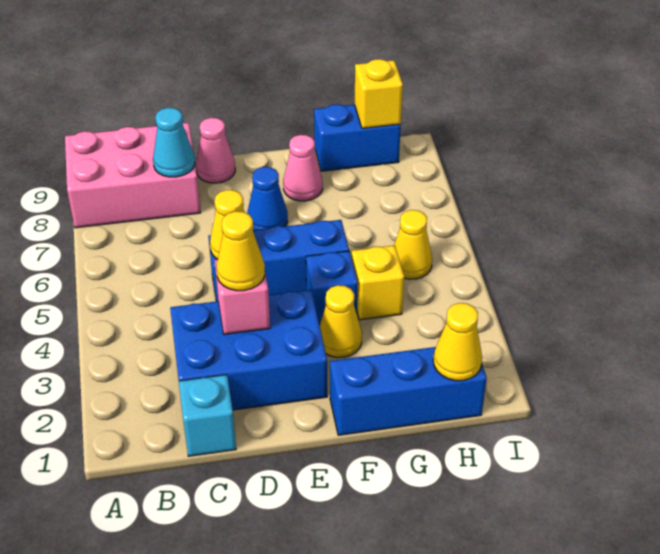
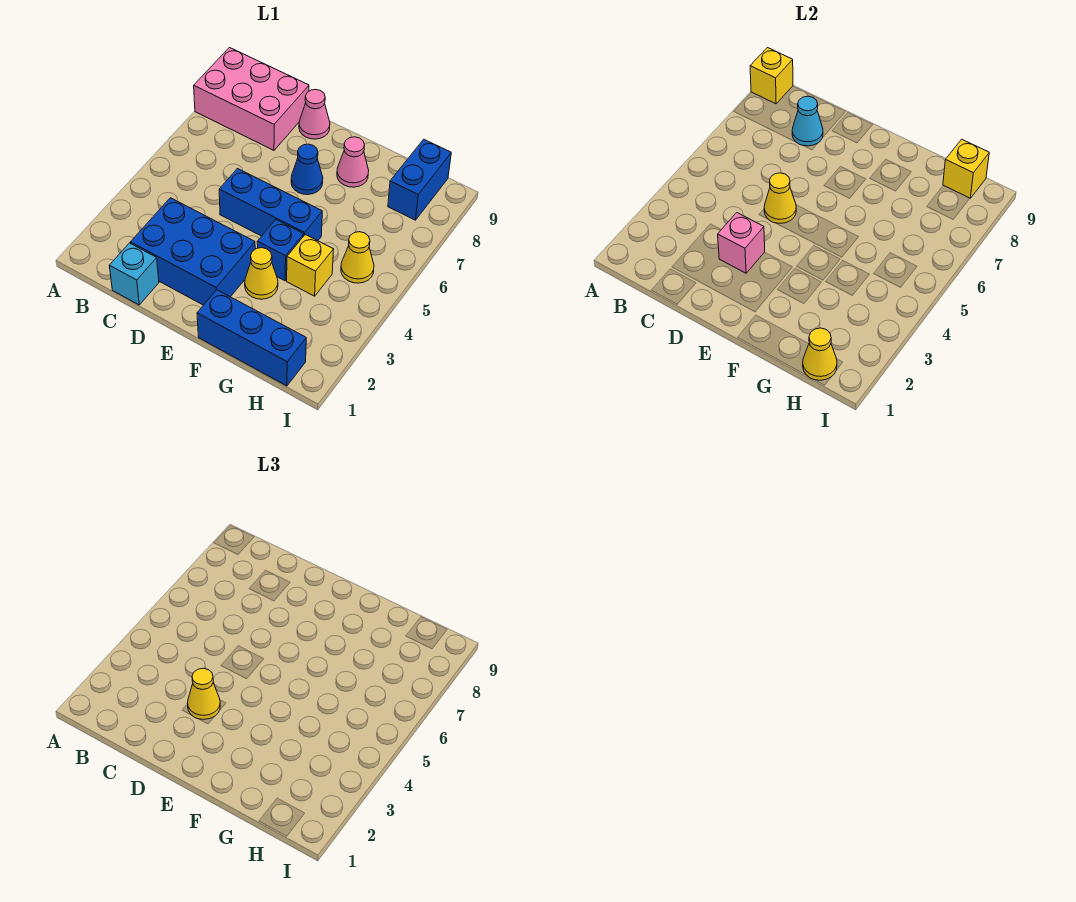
none -> yellow brick A9 level 2
blue brick G9:H9 level 1 -> blue brick H8:H9 level 1

